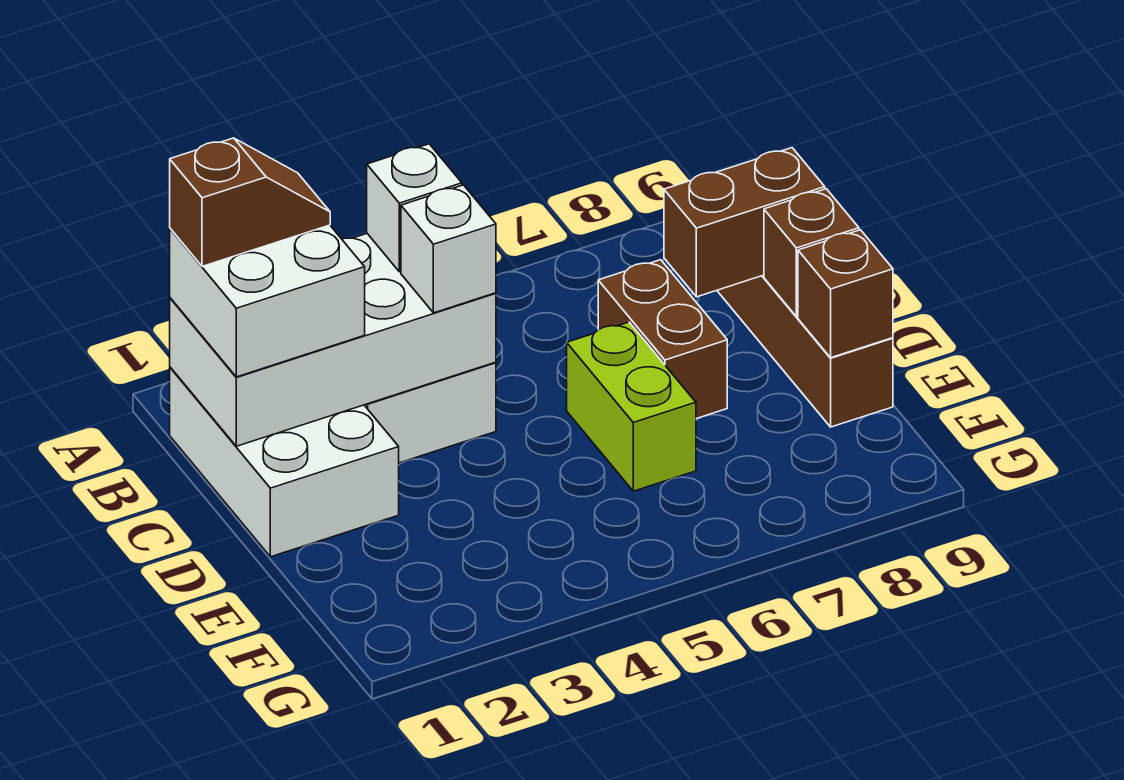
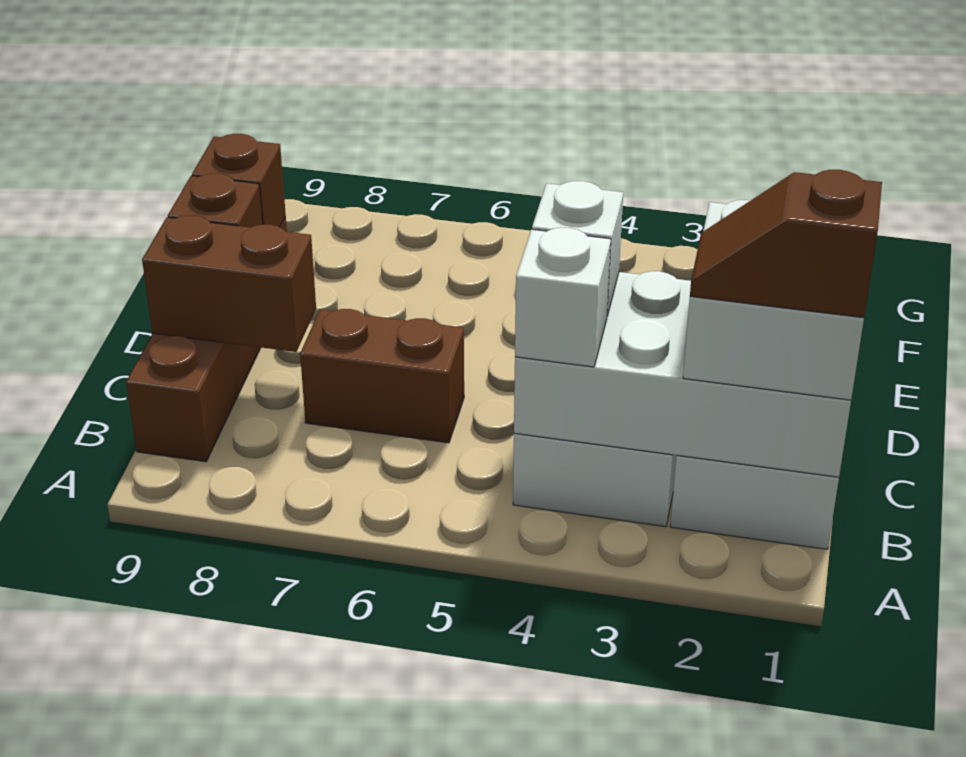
brown brick C7:D7 level 1 -> brown brick C6:C7 level 1
lime brick D6:E6 level 1 -> none

